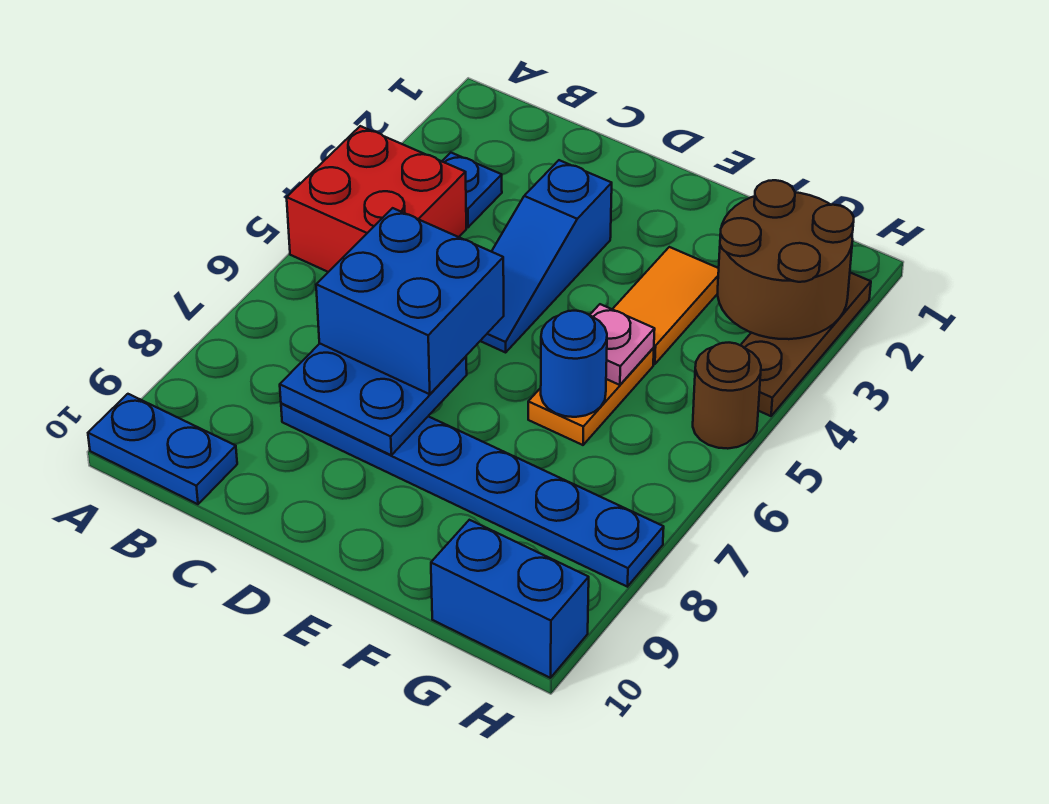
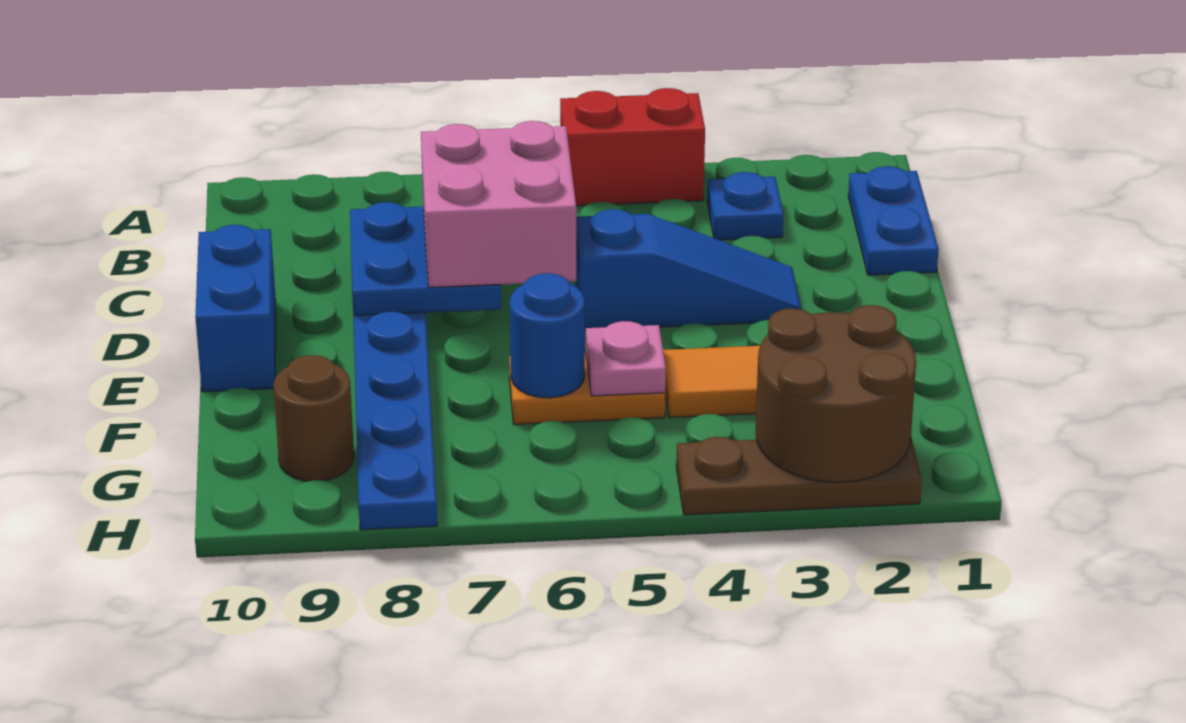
red brick A4:B5 level 1 -> red brick A4:A5 level 1
blue plate A10:B10 level 1 -> blue plate B1:C1 level 1
blue brick C6:D7 level 3 -> pink brick C6:D7 level 3
blue slope D3:D5 level 1 top 3 -> blue slope D3:D5 level 1 top 5
blue brick G10:H10 level 1 -> blue brick D10:E10 level 1
brown round brick H5 level 1 -> brown round brick G9 level 1

